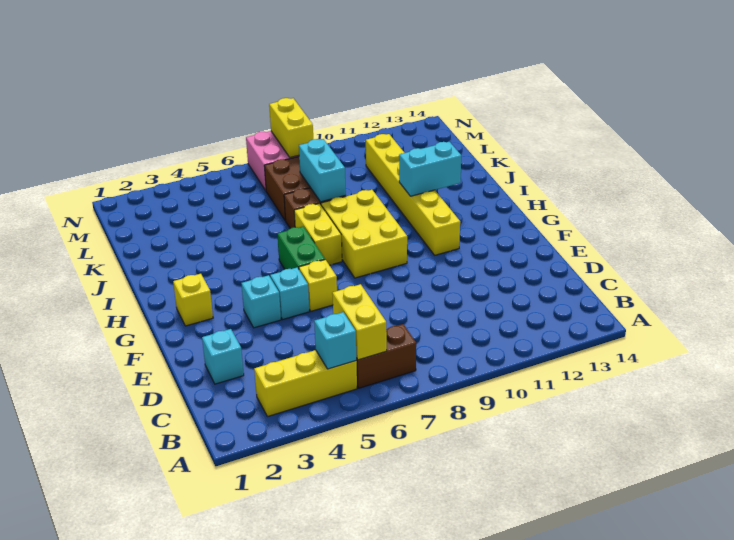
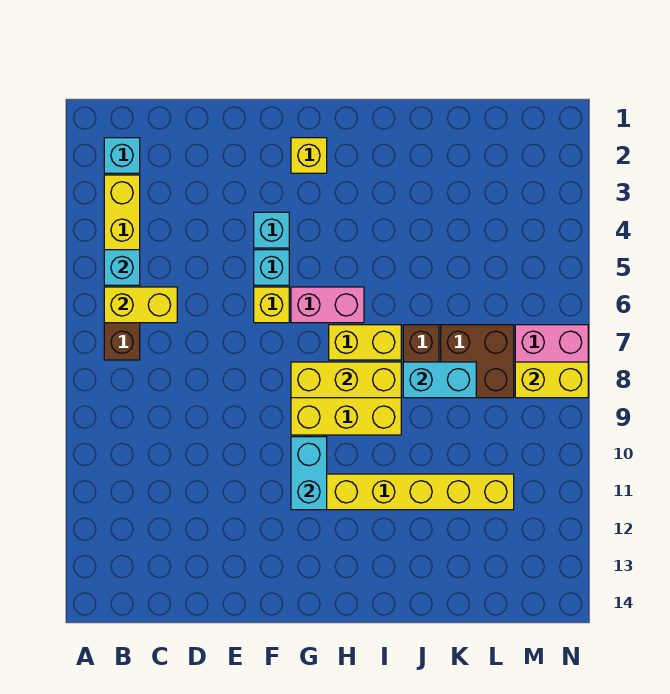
cyan brick D2 level 1 -> cyan brick B2 level 1
green brick G6:H6 level 1 -> pink brick G6:H6 level 1
none -> yellow brick G8:I8 level 2
cyan brick I11:I12 level 2 -> cyan brick G10:G11 level 2

